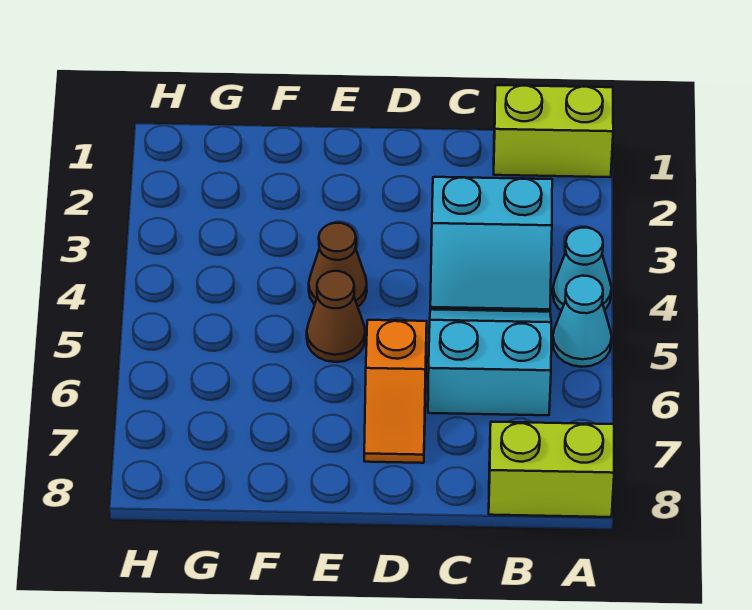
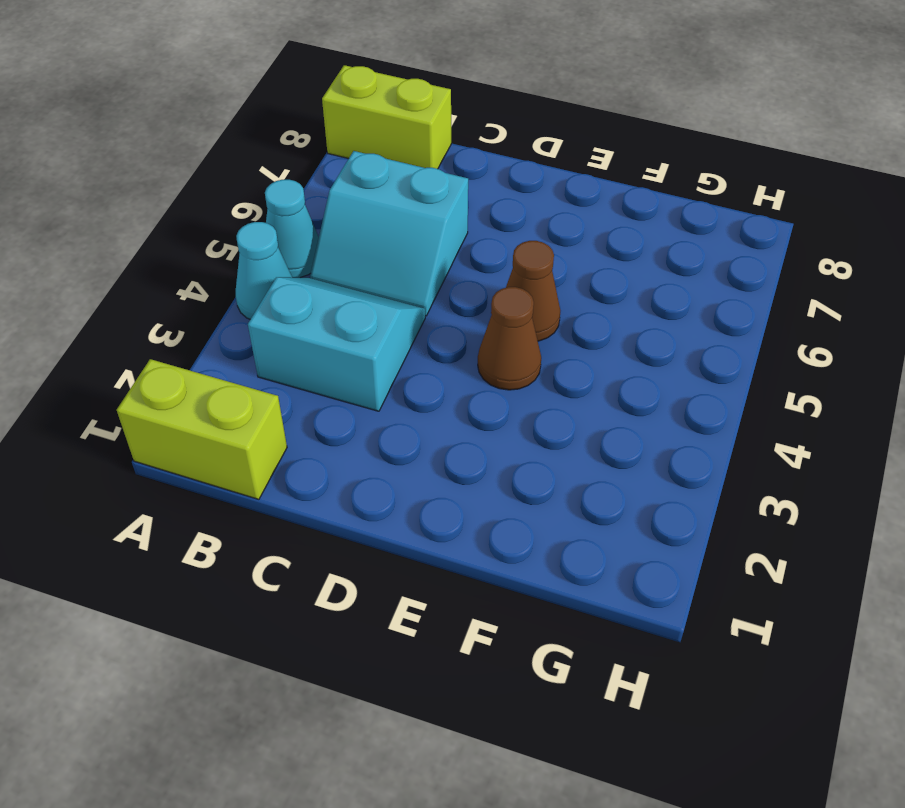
orange slope D6:D7 level 1 top 6 -> none

